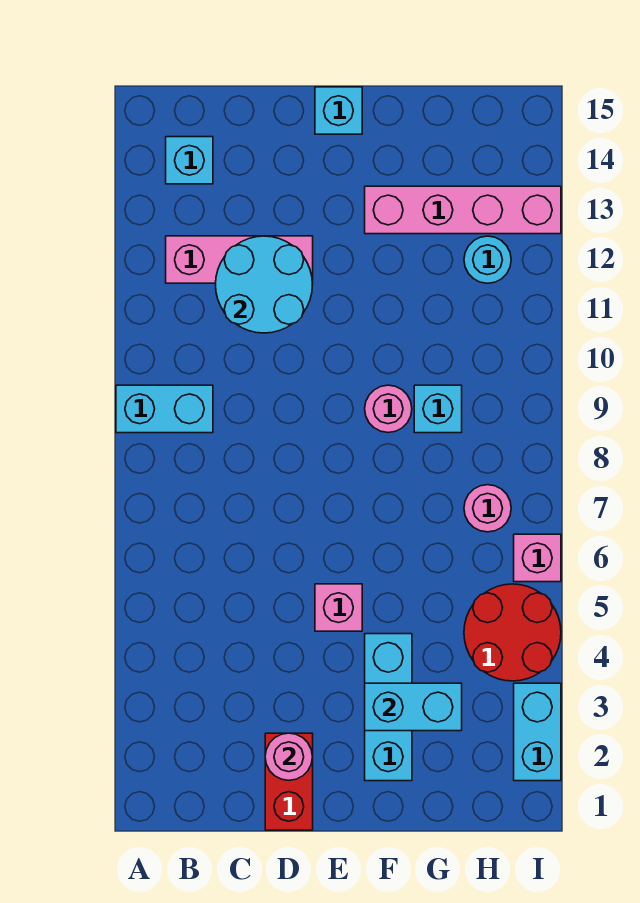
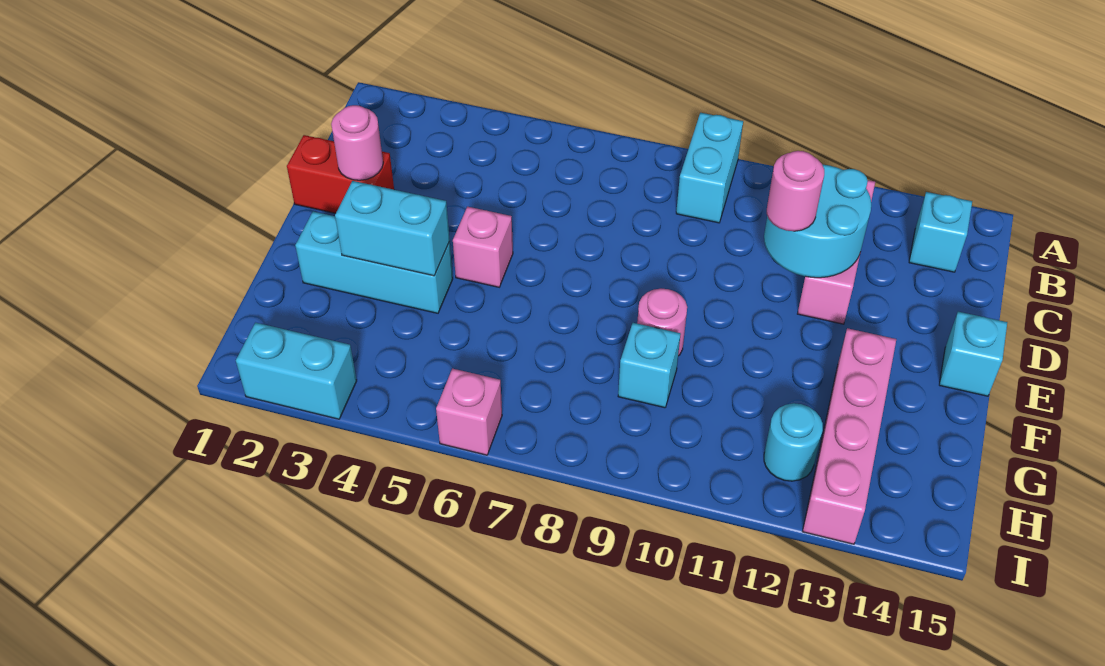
cyan brick F3:G3 level 2 -> cyan brick F3:F4 level 2
red round brick H4:I5 level 1 -> none
pink round brick H7 level 1 -> pink round brick D11 level 3

